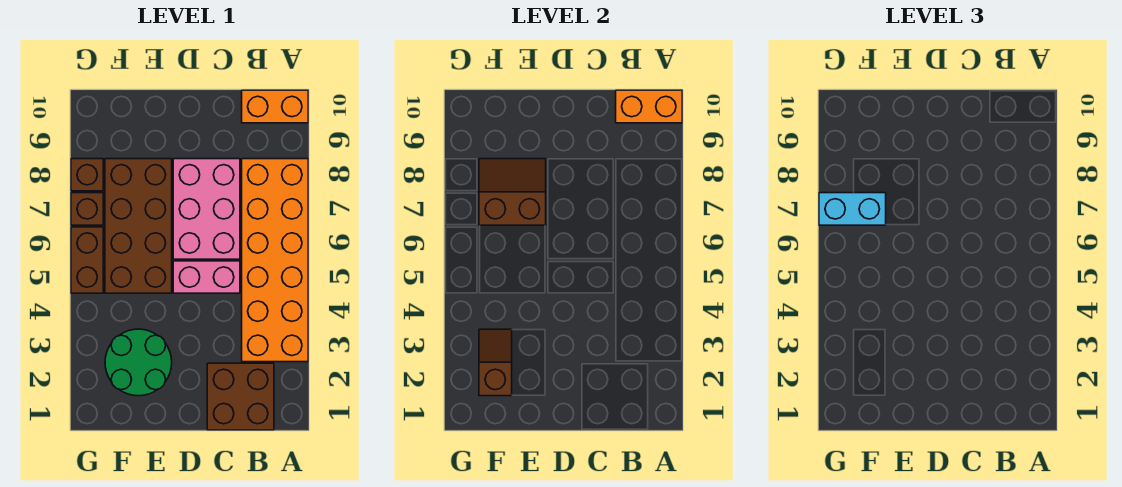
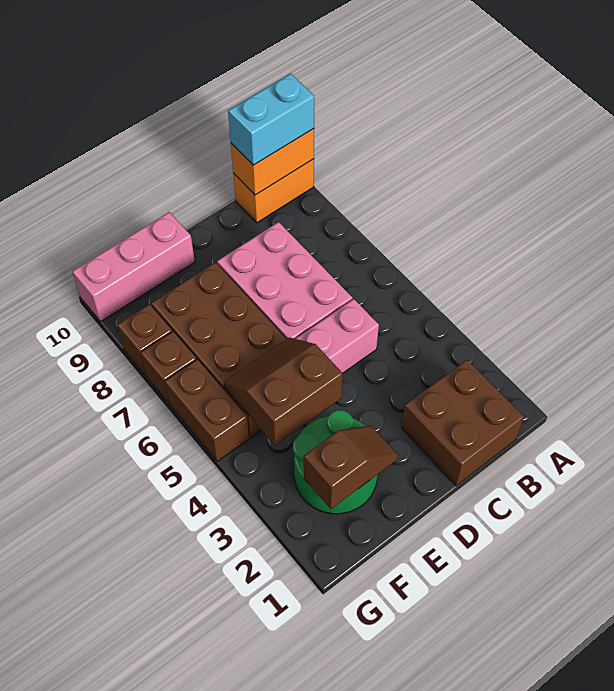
orange brick A3:B8 level 1 -> none
brown slope E7:F8 level 2 top 7 -> brown slope E4:F5 level 2 top 4
none -> pink brick E10:G10 level 1
brown slope F2:F3 level 2 top 2 -> brown slope E2:F2 level 2 top F
cyan brick F7:G7 level 3 -> cyan brick A10:B10 level 3

